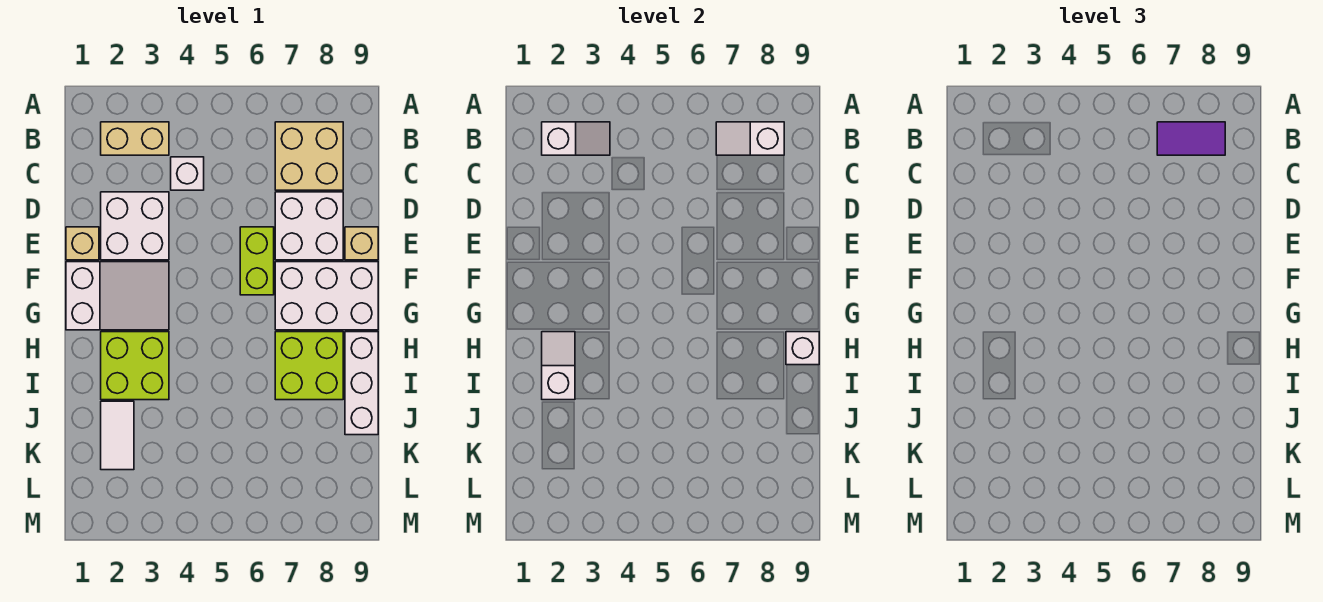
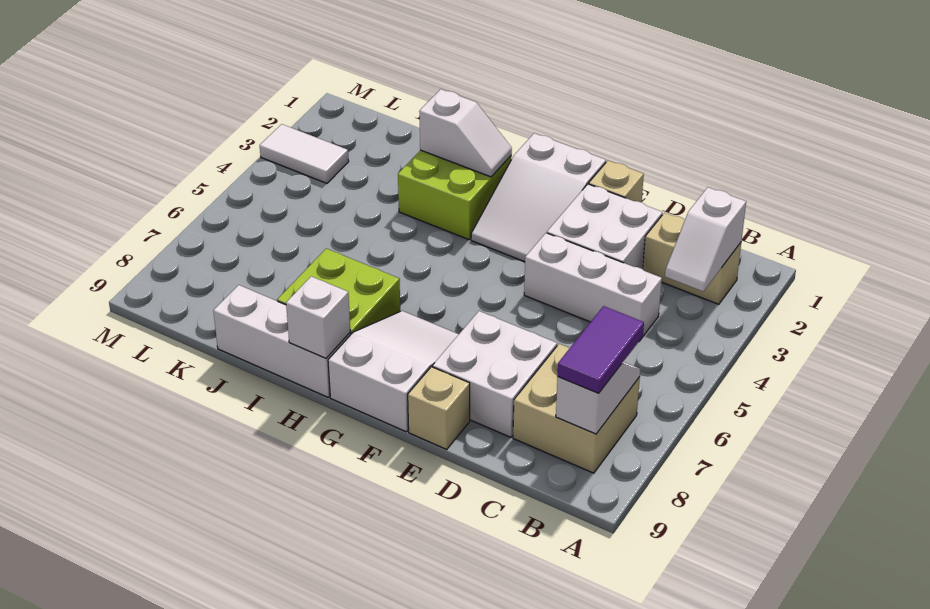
tan brick B2:B3 level 1 -> tan brick B2:C2 level 1
white brick C4 level 1 -> white brick C4:E4 level 1
lime brick E6:F6 level 1 -> none
white brick F7:G9 level 1 -> white slope F7:G9 level 1 top 9
white tile J2:K2 level 1 -> white tile L3:M3 level 1

